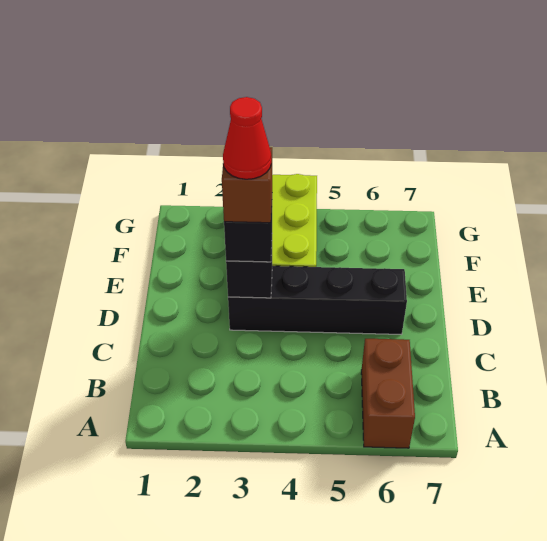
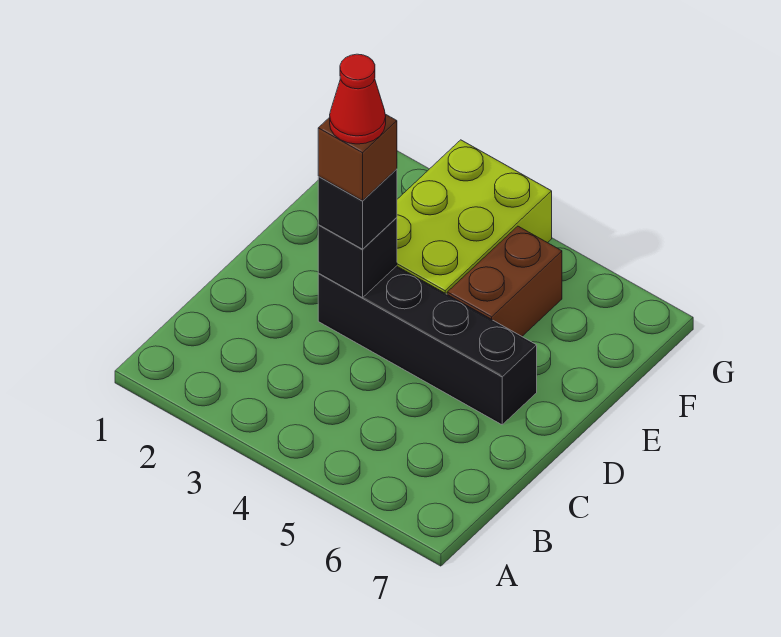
brown brick A6:B6 level 1 -> brown brick E5:F5 level 1

